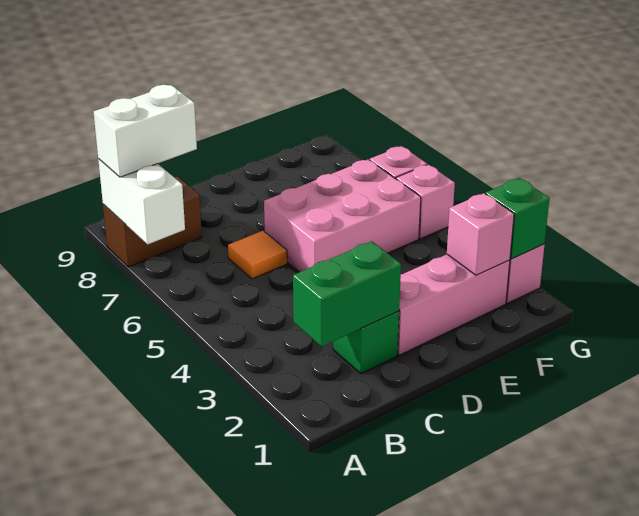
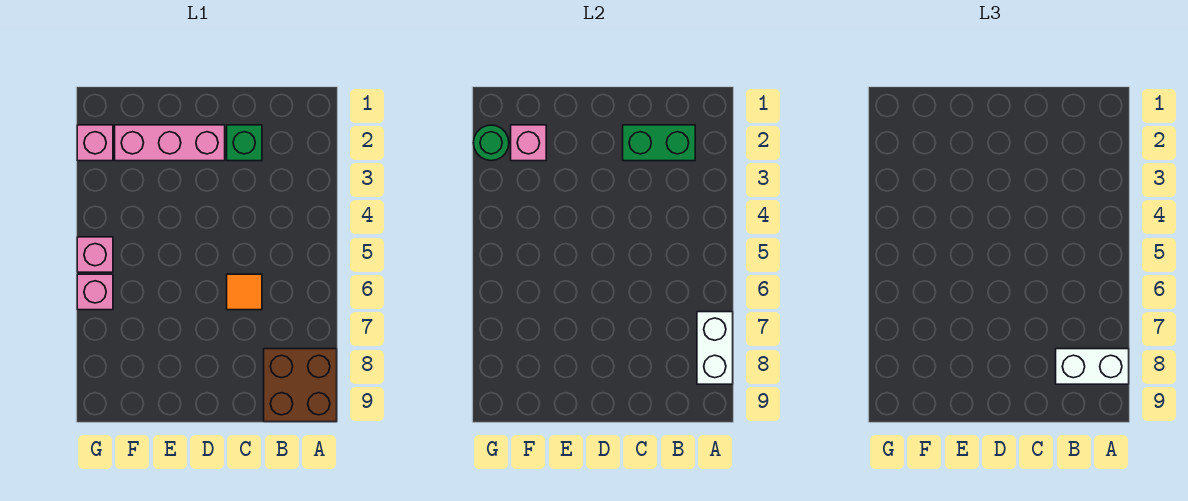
brown brick A8:B8 level 1 -> brown brick A8:B9 level 1
pink brick D5:F6 level 1 -> none
green brick G2 level 2 -> green round brick G2 level 2

